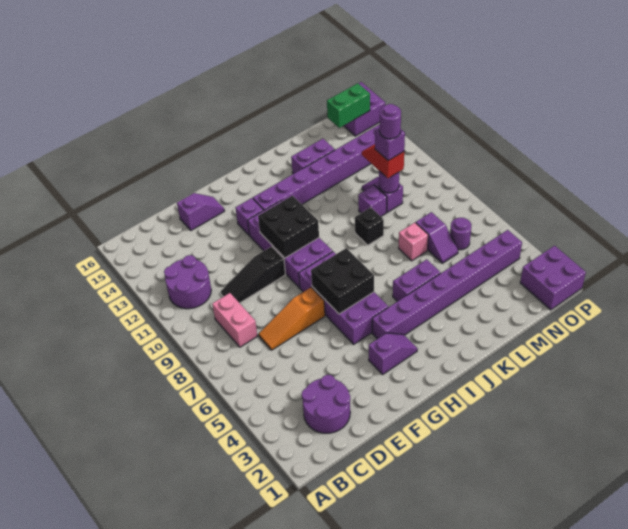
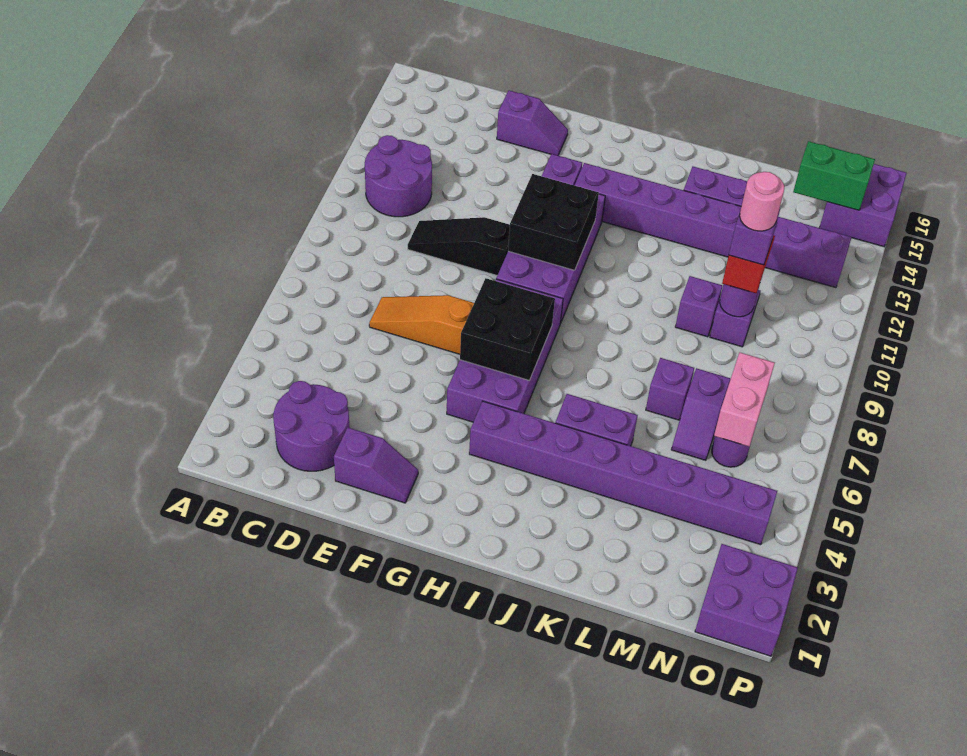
pink brick C8:C9 level 1 -> pink brick N6:N7 level 2
purple slope G3:H3 level 1 top G -> purple slope E2:F2 level 1 top E
black brick K9 level 1 -> none
pink brick L7 level 1 -> purple brick L7 level 1
purple round brick M10 level 5 -> pink round brick M10 level 5

